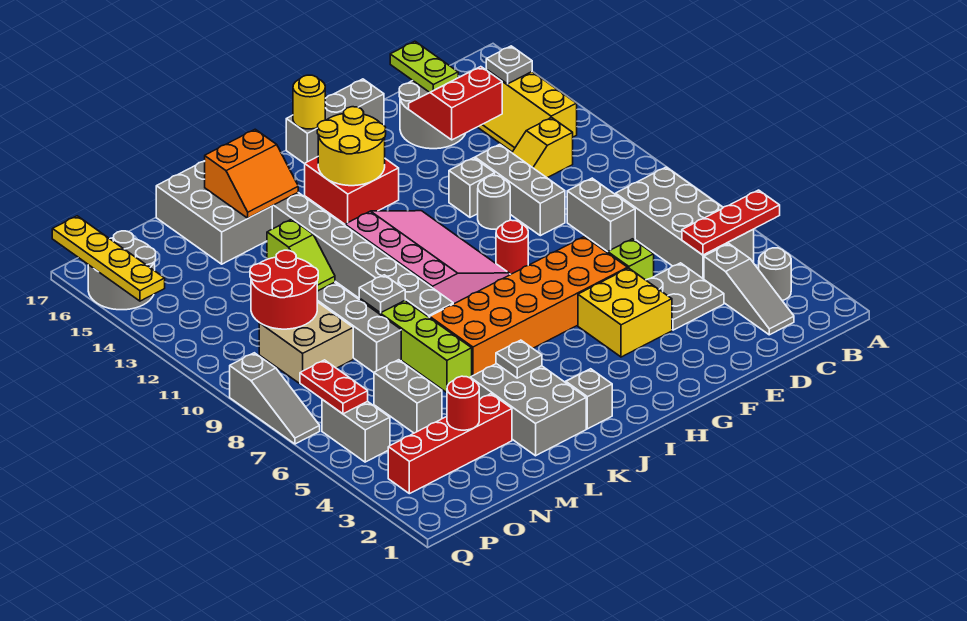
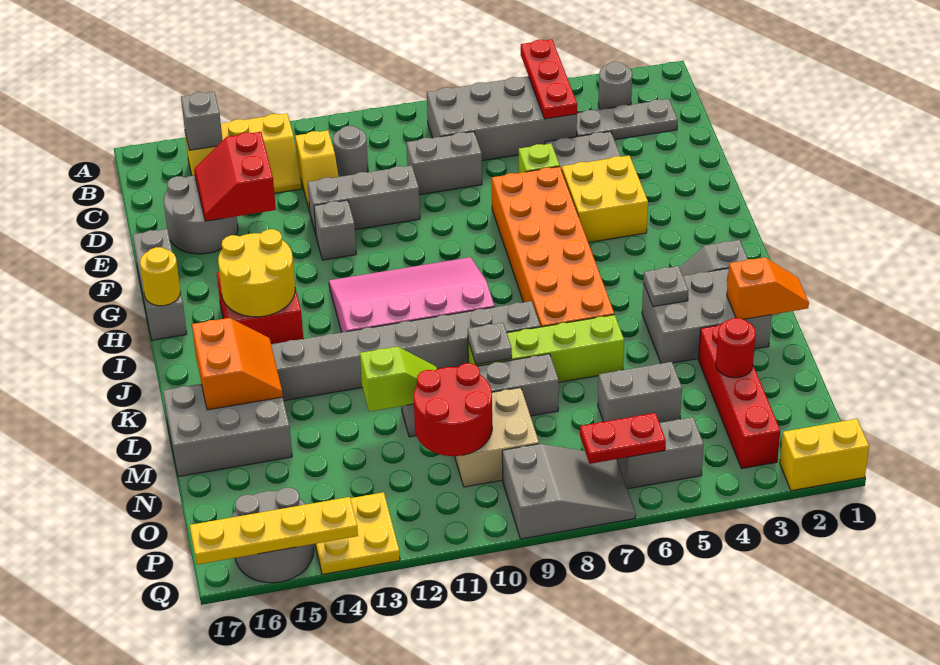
grey plate B15 level 2 -> grey brick B15 level 2
grey slope C2:C4 level 1 top 4 -> grey plate C2:C4 level 1
lime plate D16:D17 level 2 -> none
grey round brick F11 level 1 -> grey round brick C11 level 1
red round brick G9 level 1 -> none
none -> orange slope L1:L2 level 2 top 2
none -> yellow plate P13:Q14 level 1
none -> yellow brick Q1:Q2 level 1
grey slope Q7:Q9 level 1 top 9 -> grey slope P7:Q9 level 1 top 9

